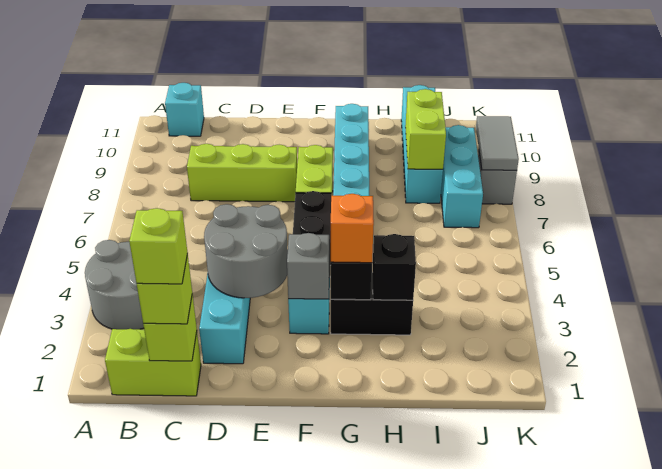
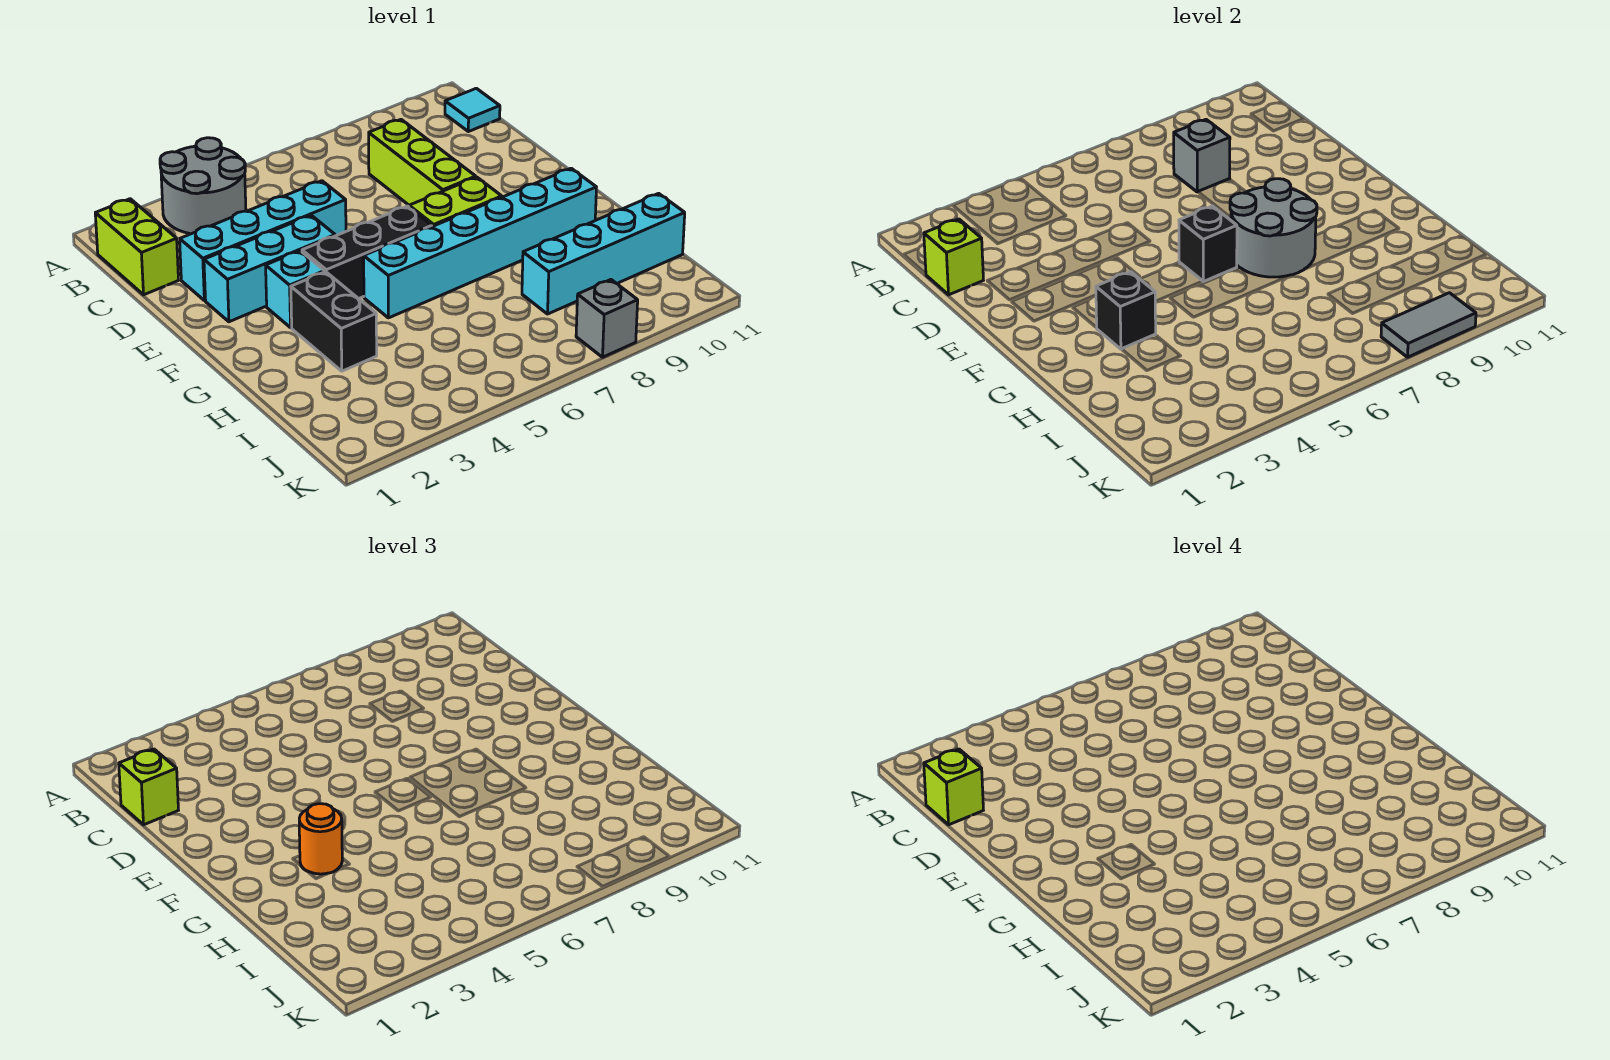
cyan brick B11 level 1 -> cyan tile B11 level 1
grey round brick D3:E4 level 2 -> grey round brick F7:G8 level 2
grey brick F3 level 2 -> grey brick C8 level 2
orange brick G3 level 3 -> orange round brick G3 level 3
black brick H3 level 2 -> black brick F6 level 2
lime brick I8:I9 level 2 -> none
cyan brick J7:J9 level 1 -> cyan brick E2:E4 level 1

